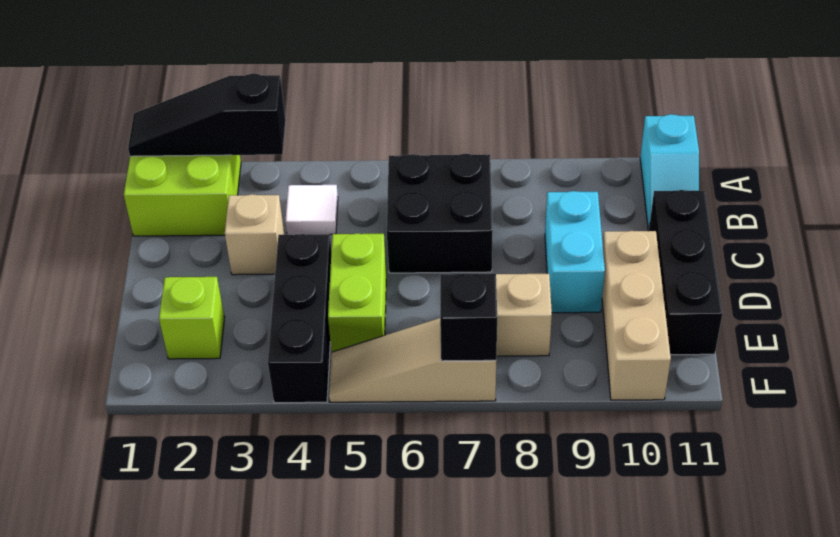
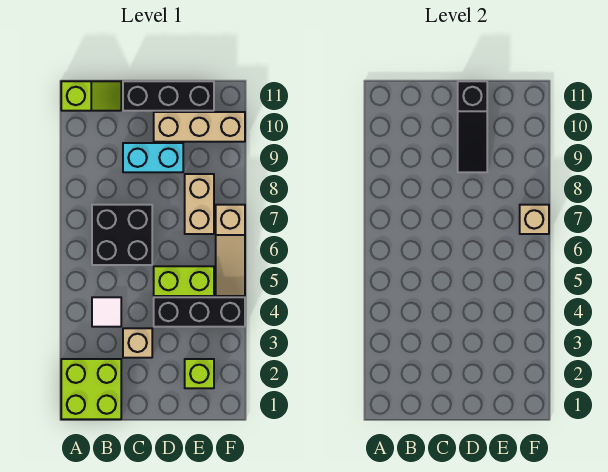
black slope A1:A3 level 2 top 3 -> black slope D9:D11 level 2 top 11
cyan slope A11:B11 level 1 top A -> lime slope A11:B11 level 1 top A
black brick F7 level 2 -> tan brick F7 level 2

